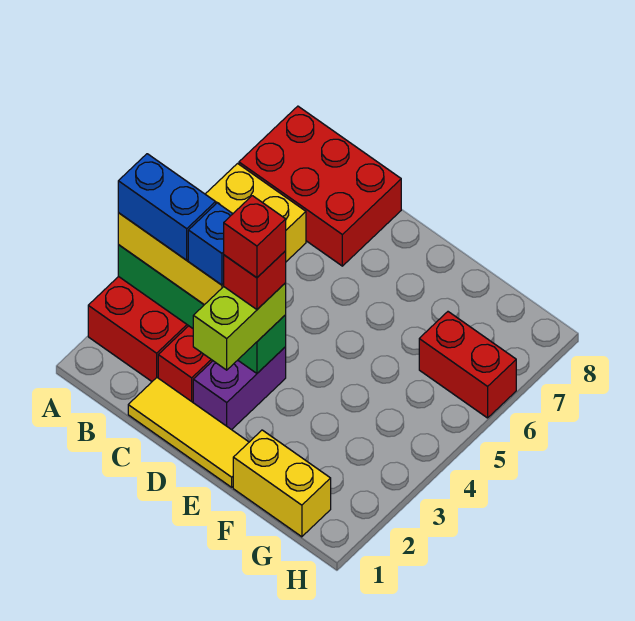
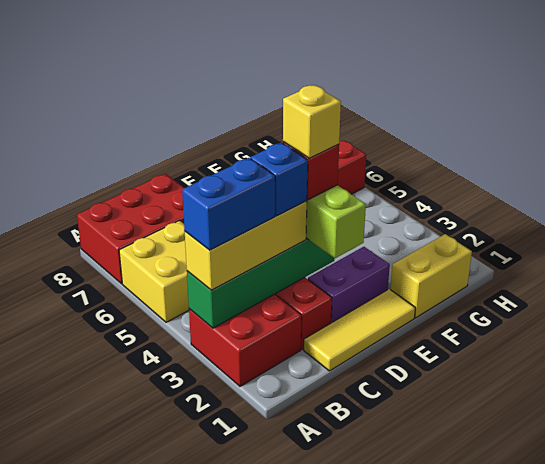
purple brick D2:D3 level 1 -> purple brick D2:E2 level 1
red brick D3 level 5 -> yellow brick D3 level 5

